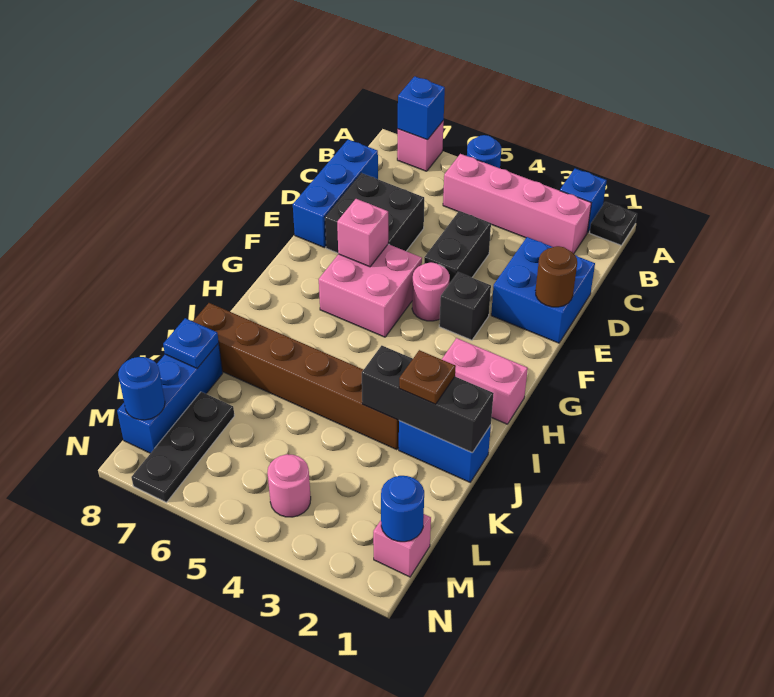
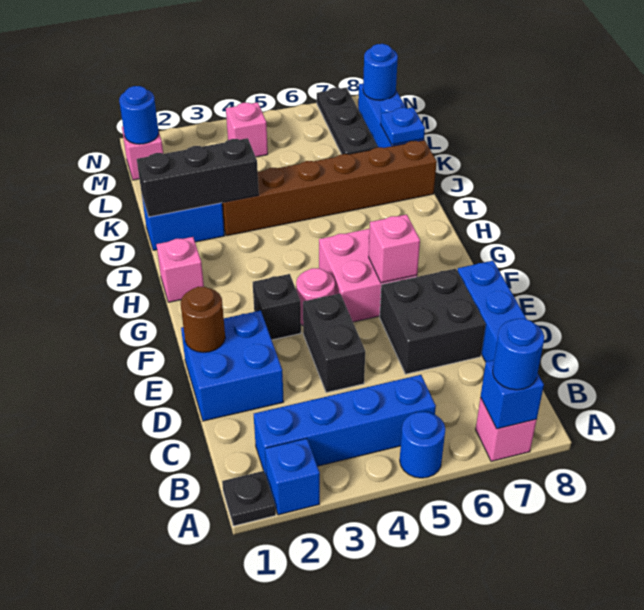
none -> blue round brick A7 level 3
pink brick B2:B5 level 1 -> blue brick B2:B5 level 1
pink brick H1:H2 level 1 -> pink brick H1 level 1
brown plate J2 level 3 -> none
pink round brick M4 level 1 -> pink brick M4 level 1

